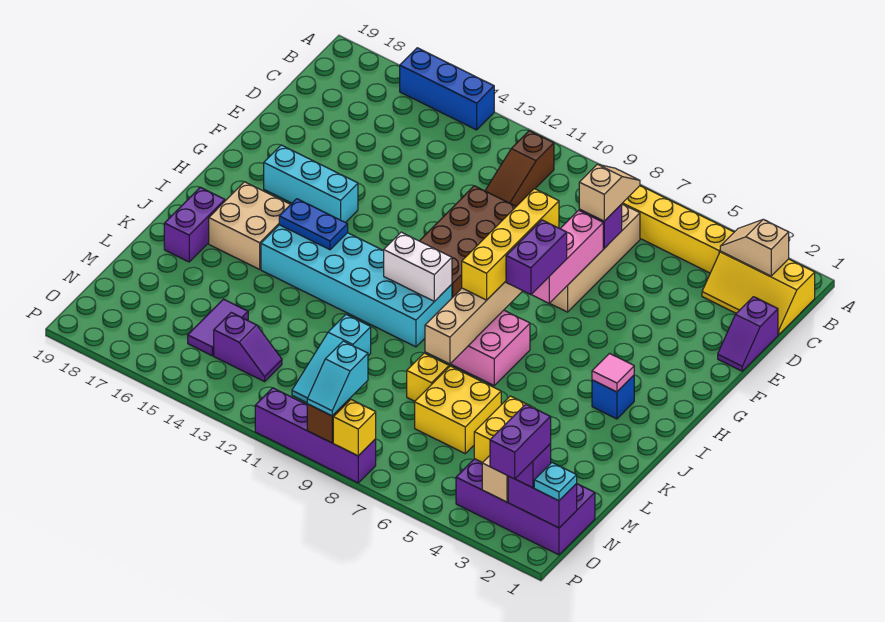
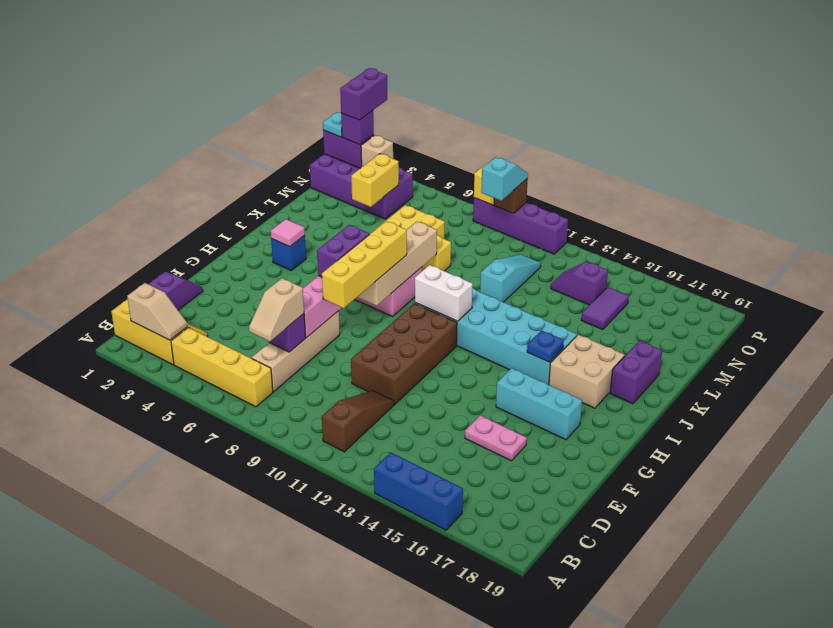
none -> pink plate E15:E16 level 1
blue plate I14:I15 level 2 -> blue plate I15 level 2

